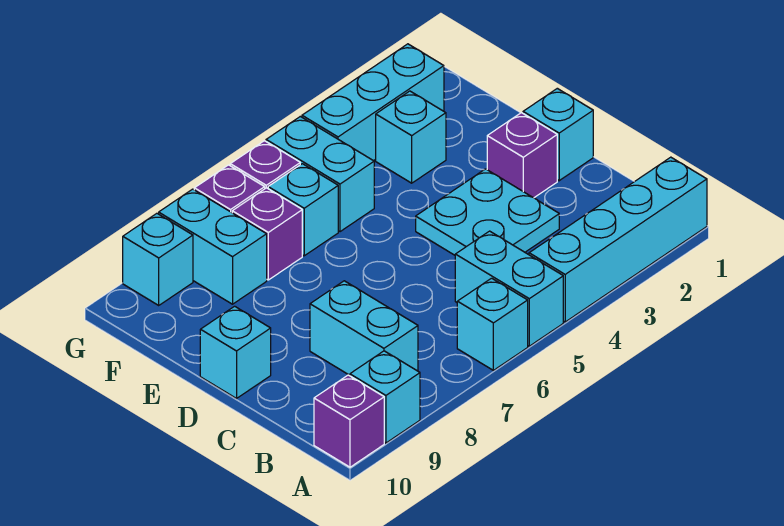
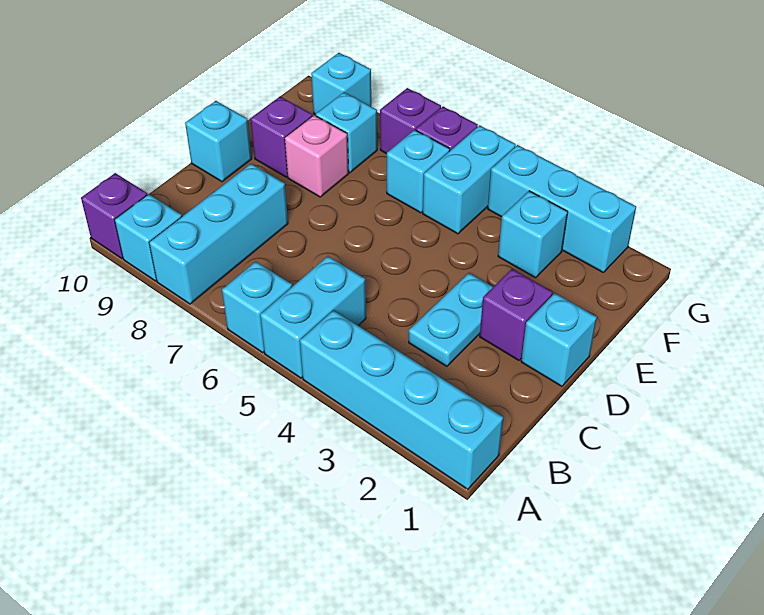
cyan brick B8:C8 level 1 -> cyan brick A8:C8 level 1
cyan plate C3:D4 level 1 -> cyan plate C3:D3 level 1
none -> pink brick E8 level 1
purple brick F7 level 1 -> purple brick E9 level 1
cyan brick F8:G8 level 1 -> cyan brick F8 level 1

